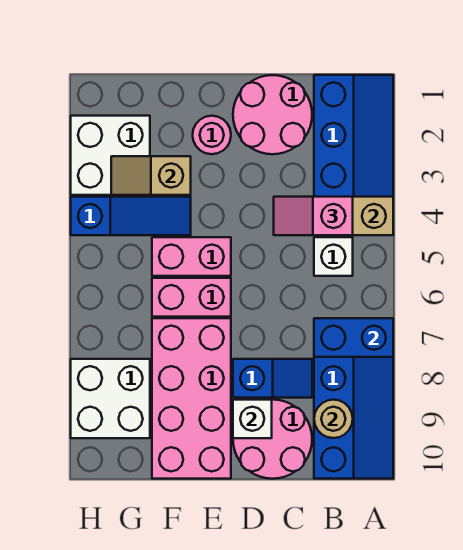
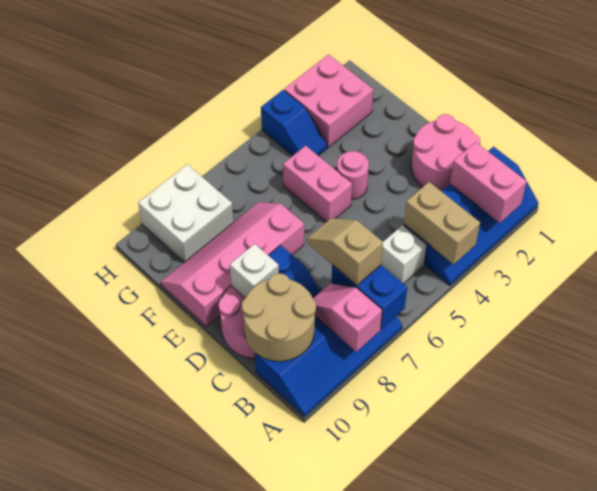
pink slope B4:C4 level 3 top B -> pink slope A8:B8 level 2 top A
tan round brick B9 level 2 -> tan round brick B9:C10 level 2
pink round brick E2 level 1 -> pink round brick E4 level 1
pink brick E6:F6 level 1 -> pink brick A2:B2 level 2
pink brick E7:F10 level 1 -> pink slope E7:F10 level 1 top E
tan slope F3:G3 level 2 top F -> tan slope B7:C7 level 3 top B
blue slope F4:H4 level 1 top H -> blue slope G4:H4 level 1 top H
white brick G2:H3 level 1 -> pink brick G2:H3 level 1

